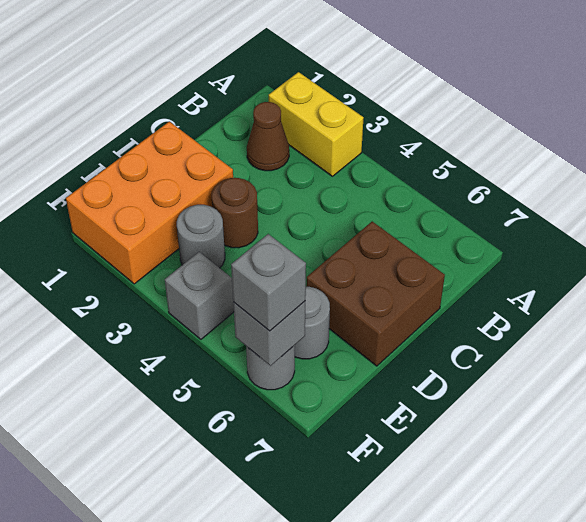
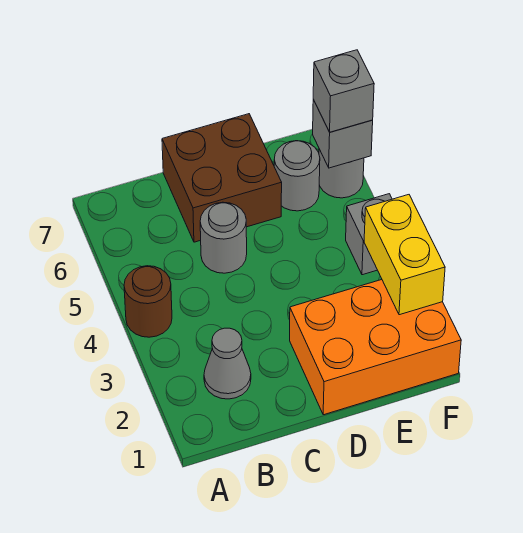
yellow brick A2:A3 level 1 -> yellow brick F2:F3 level 2
brown cone B2 level 1 -> grey cone B2 level 1
brown round brick D3 level 1 -> brown round brick A4 level 1
grey round brick E3 level 1 -> grey round brick C5 level 1

